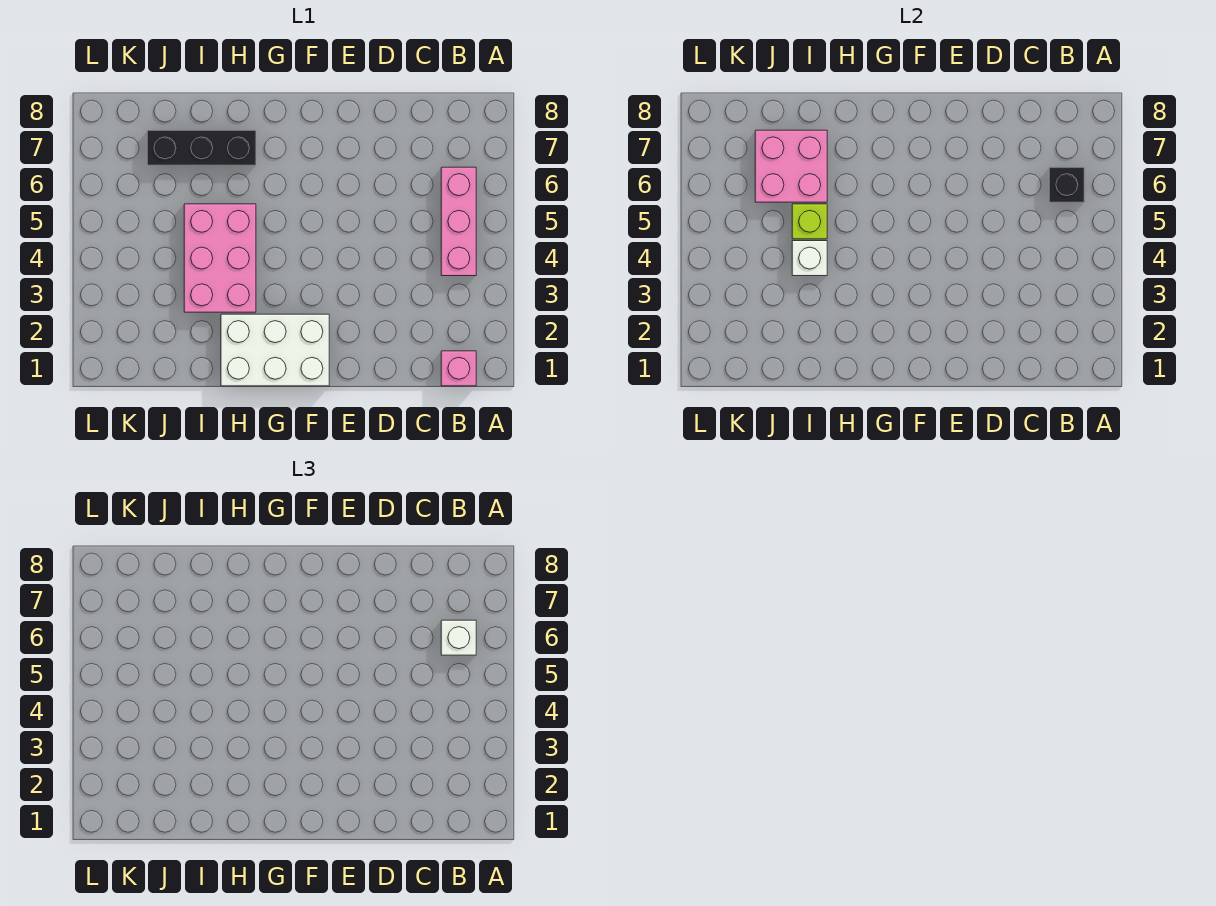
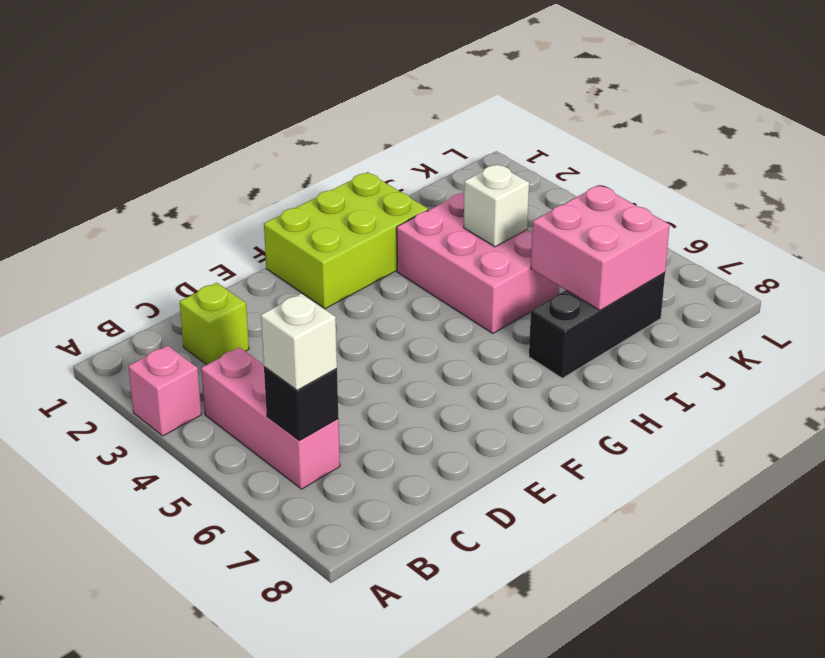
pink brick B1 level 1 -> pink brick A3 level 1
white brick F1:H2 level 1 -> lime brick F1:H2 level 1
lime brick I5 level 2 -> lime brick C2 level 1

